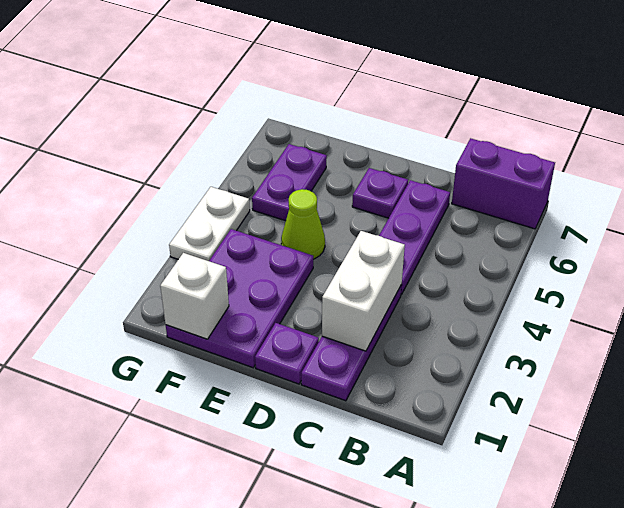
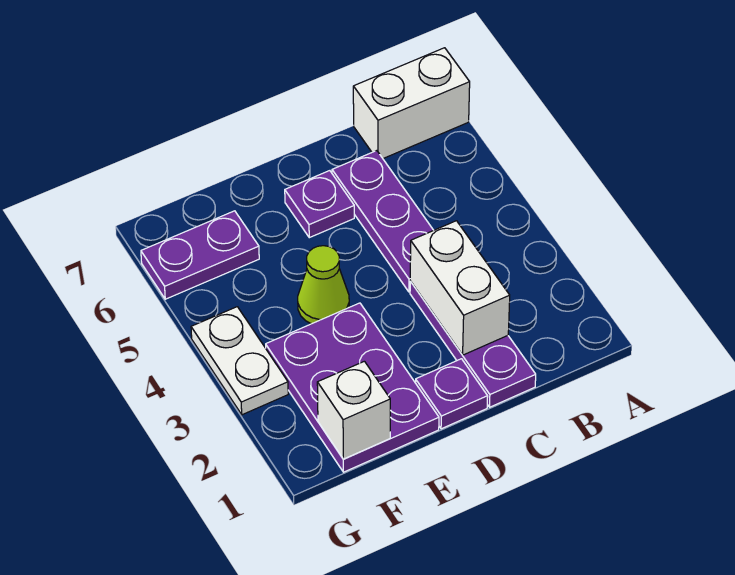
purple brick A7:B7 level 1 -> white brick A7:B7 level 1
purple plate F5:F6 level 1 -> purple plate F6:G6 level 1

